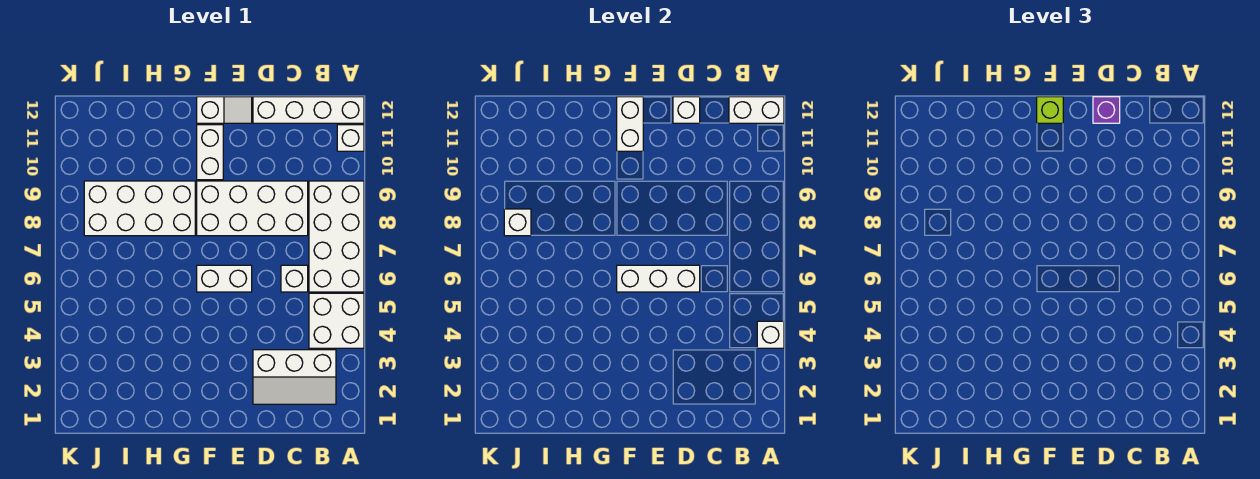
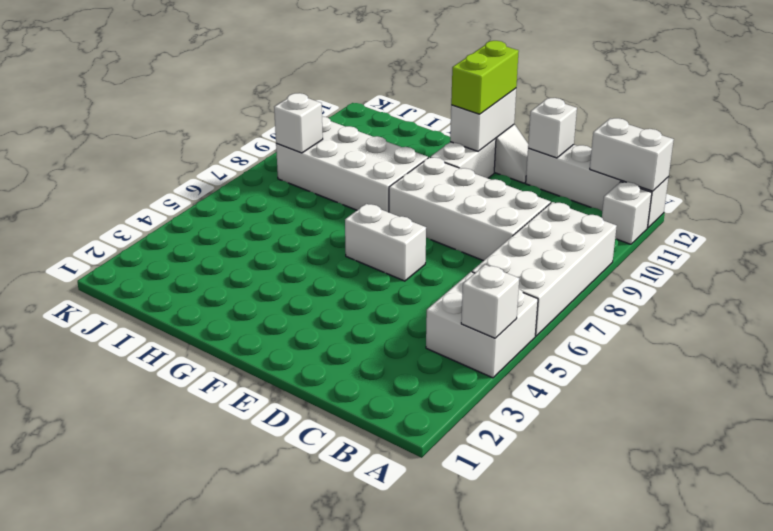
white slope B2:D3 level 1 top 3 -> none
white brick C6 level 1 -> none
white brick D6:F6 level 2 -> none
purple brick D12 level 3 -> none
lime brick F12 level 3 -> lime brick F11:F12 level 3

